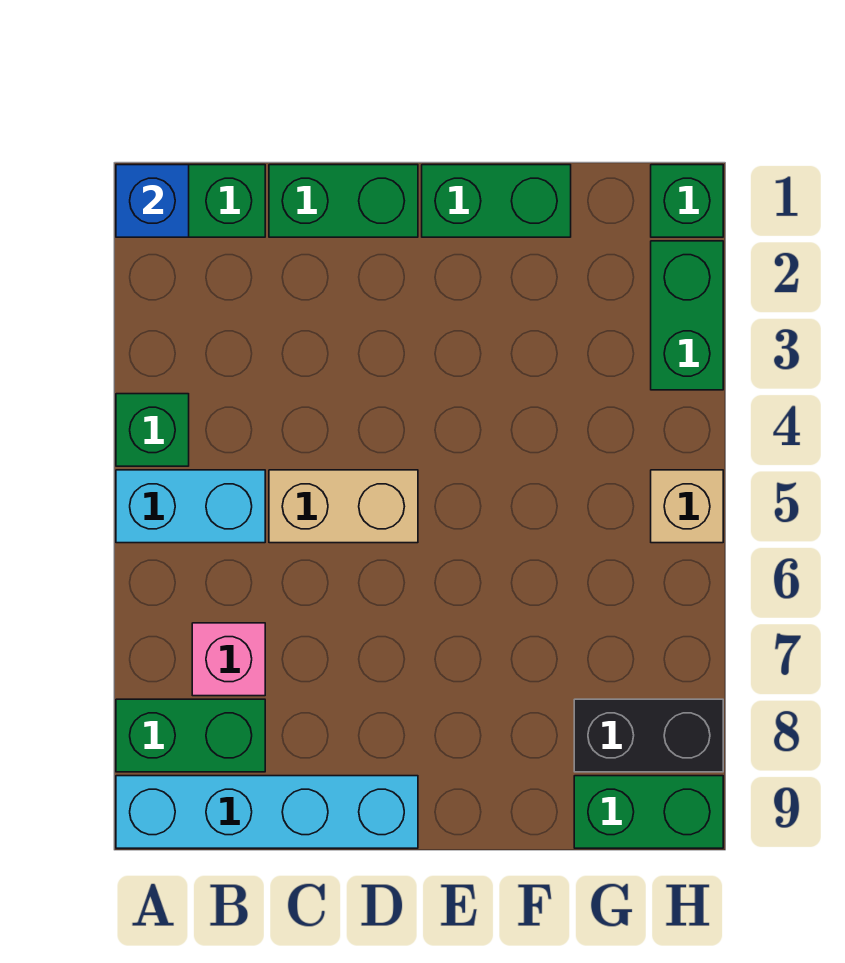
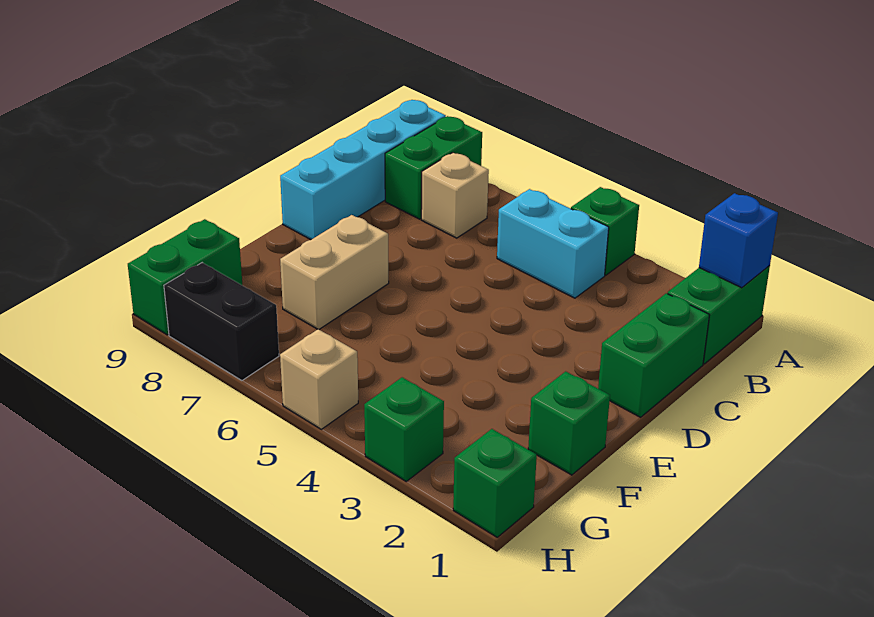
cyan brick A5:B5 level 1 -> cyan brick B4:B5 level 1
pink brick B7 level 1 -> tan brick B7 level 1
tan brick C5:D5 level 1 -> tan brick E7:F7 level 1
green brick E1:F1 level 1 -> green brick F1 level 1
black brick G8:H8 level 1 -> black brick H7:H8 level 1
green brick H2:H3 level 1 -> green brick H3 level 1

